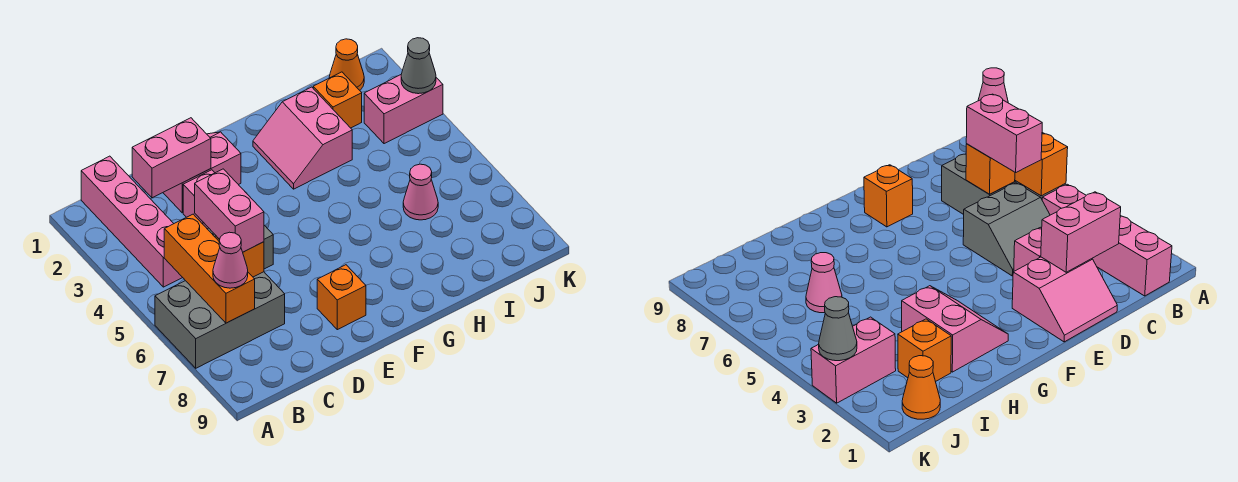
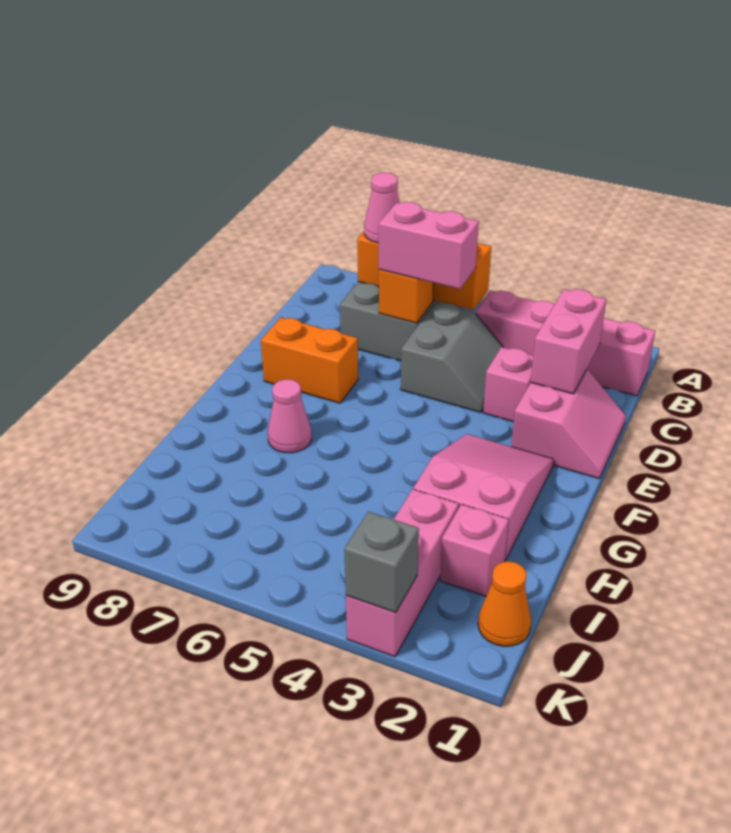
orange brick E8 level 1 -> orange brick E7:E8 level 1
pink slope G2:H3 level 1 top H -> pink slope F2:H3 level 1 top H
orange brick I2 level 1 -> pink brick I2 level 1
pink cone I6 level 1 -> pink cone G7 level 1
pink brick J3:K3 level 1 -> pink brick I3:K3 level 1
grey cone K3 level 2 -> grey brick K3 level 2

